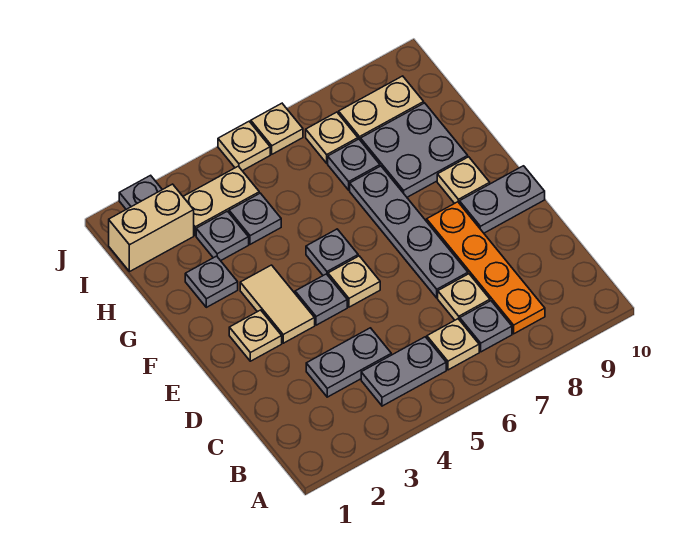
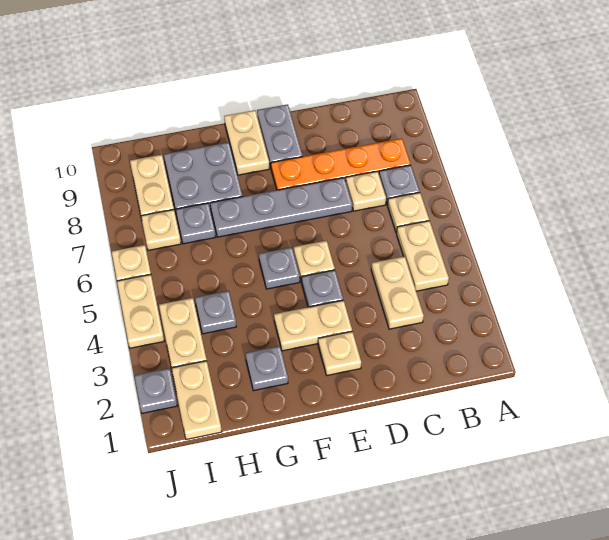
grey plate B4:B5 level 1 -> tan plate B4:B5 level 1
grey plate C3:C4 level 1 -> tan plate C3:C4 level 1
tan tile E3:F3 level 1 -> tan plate E3:F3 level 1
tan plate F9 level 1 -> tan plate F9:F10 level 1
grey plate H3 level 1 -> none
tan brick I1:I2 level 1 -> tan plate I1:I2 level 1
tan plate J5 level 1 -> tan plate J4:J5 level 1

